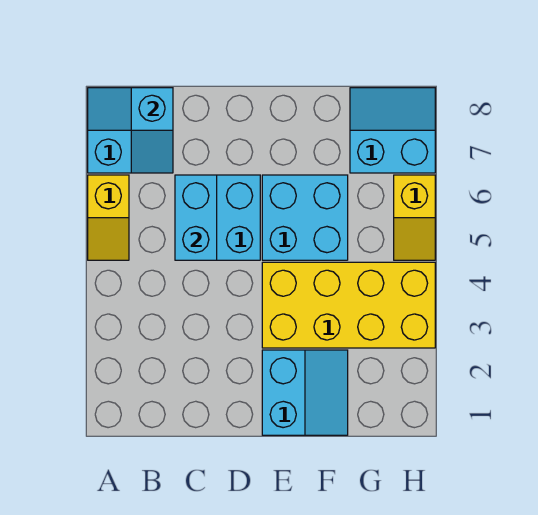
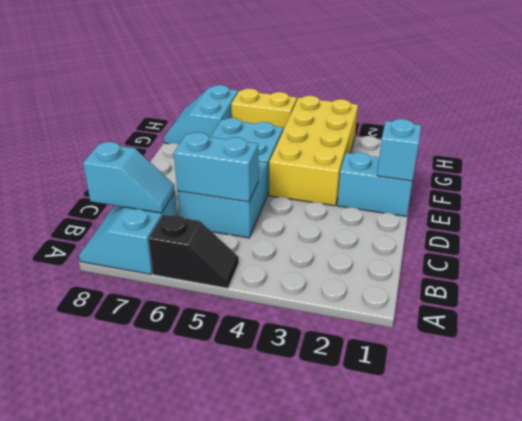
yellow slope A5:A6 level 1 top 6 -> black slope A5:A6 level 1 top 6
none -> cyan brick E1 level 2
yellow slope H5:H6 level 1 top 6 -> yellow brick H5:H6 level 1

